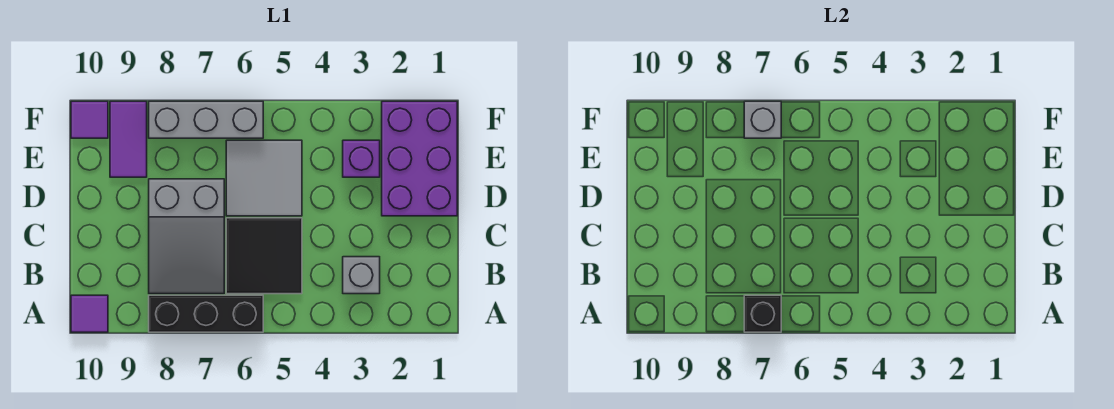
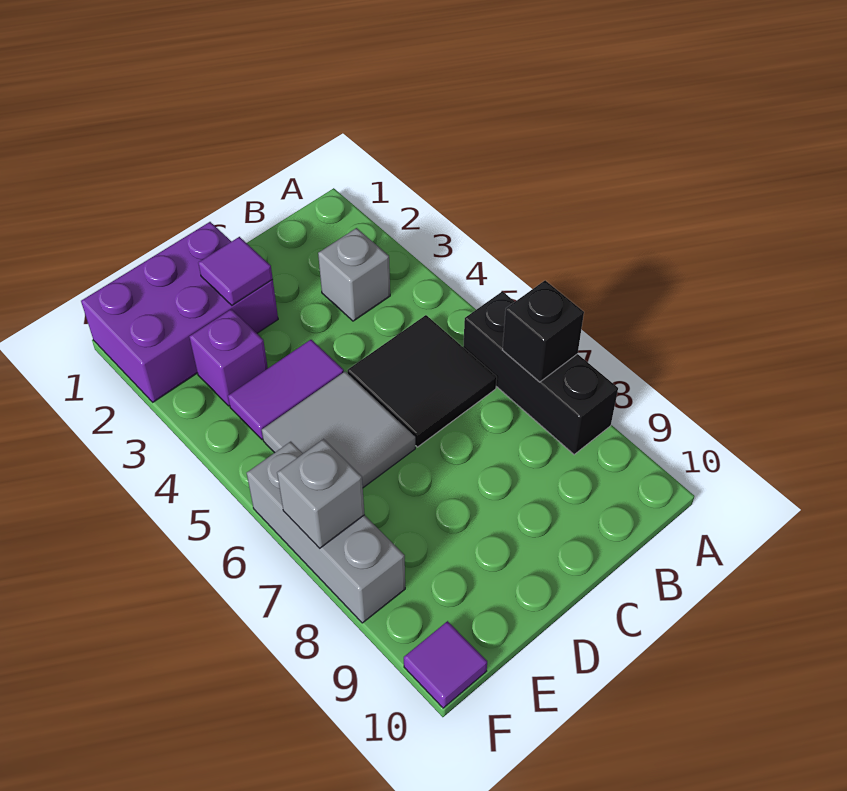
purple tile A10 level 1 -> purple tile D2 level 2
grey slope B7:D8 level 1 top D -> none
purple tile E9:F9 level 1 -> purple tile D4:E4 level 1

